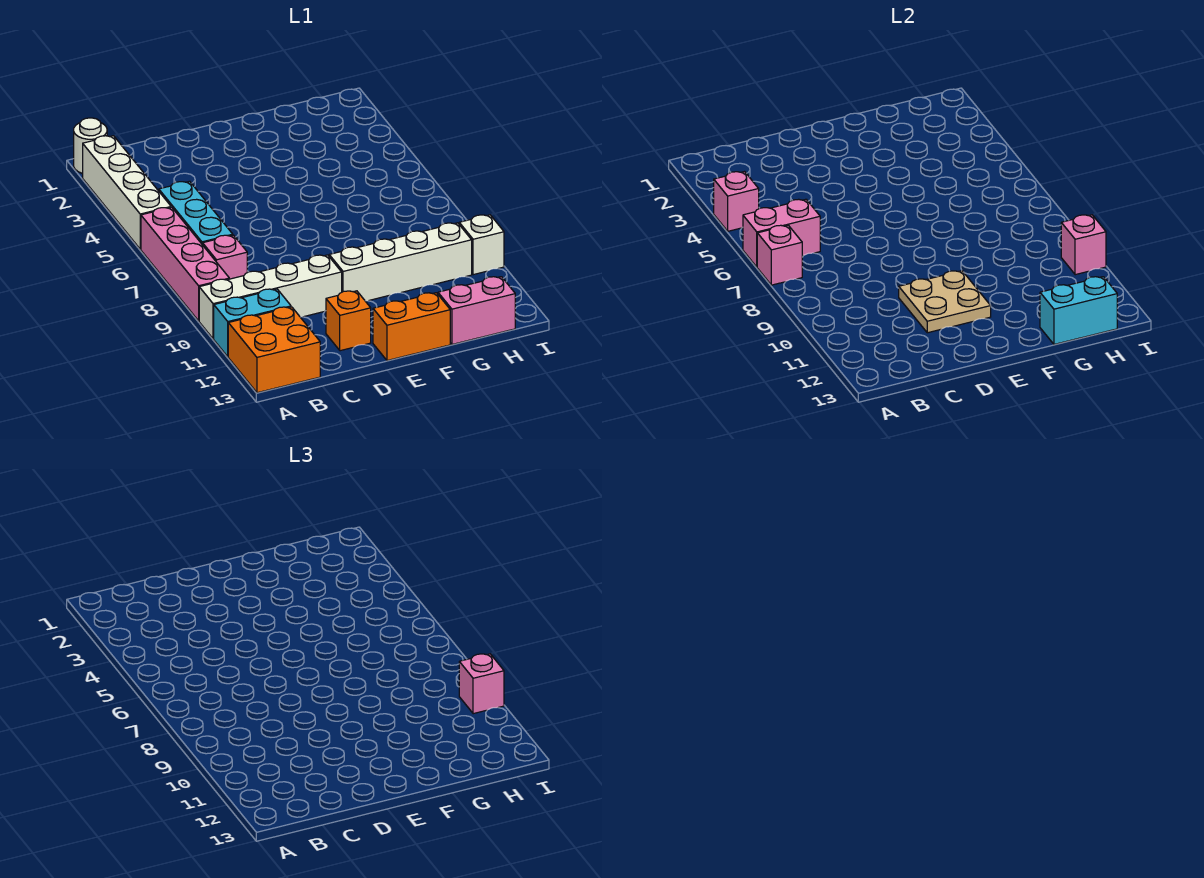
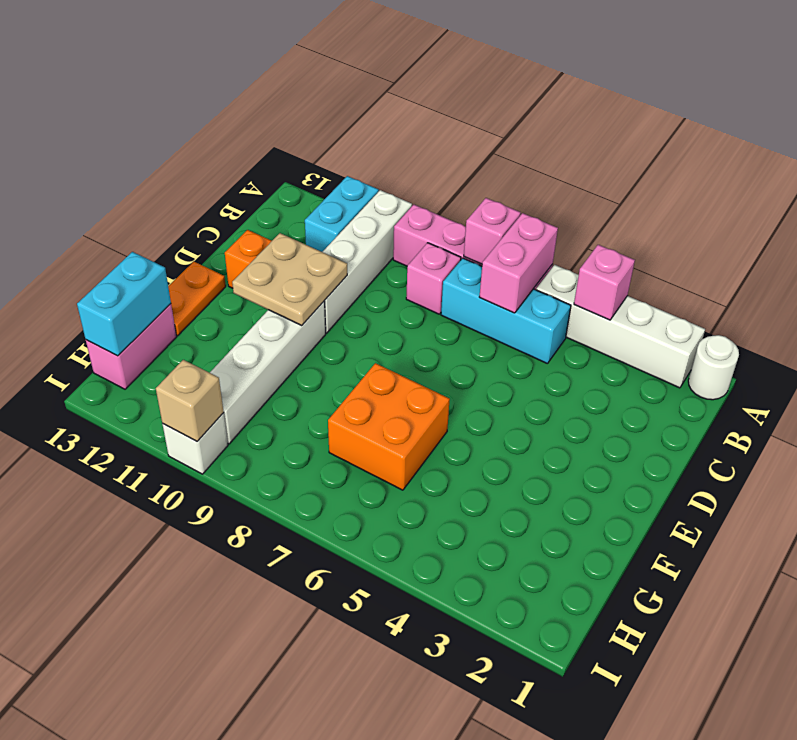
orange brick A12:B13 level 1 -> orange brick F6:G7 level 1
orange brick E13:F13 level 1 -> orange plate E13:F13 level 1
pink brick I10 level 2 -> tan brick I10 level 2
pink brick I10 level 3 -> none

